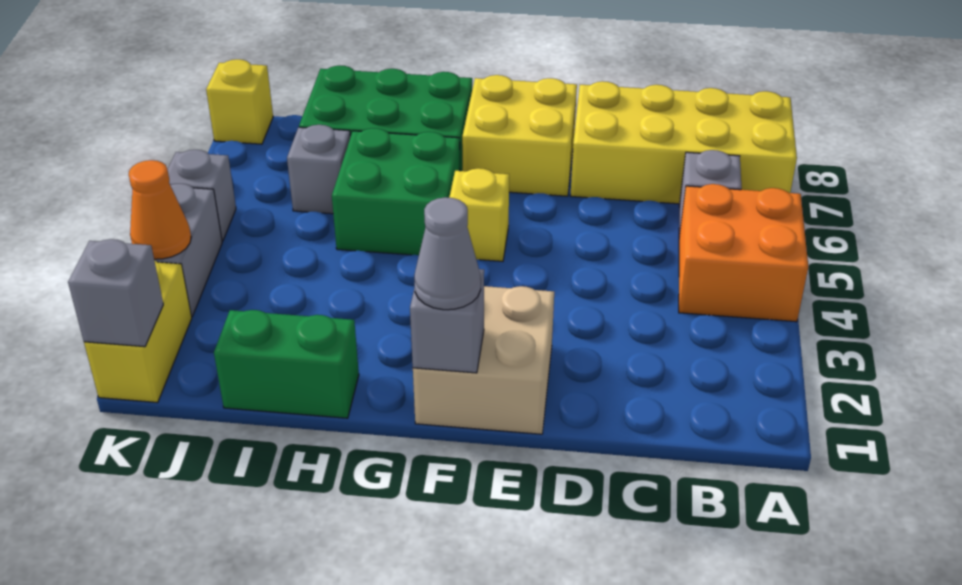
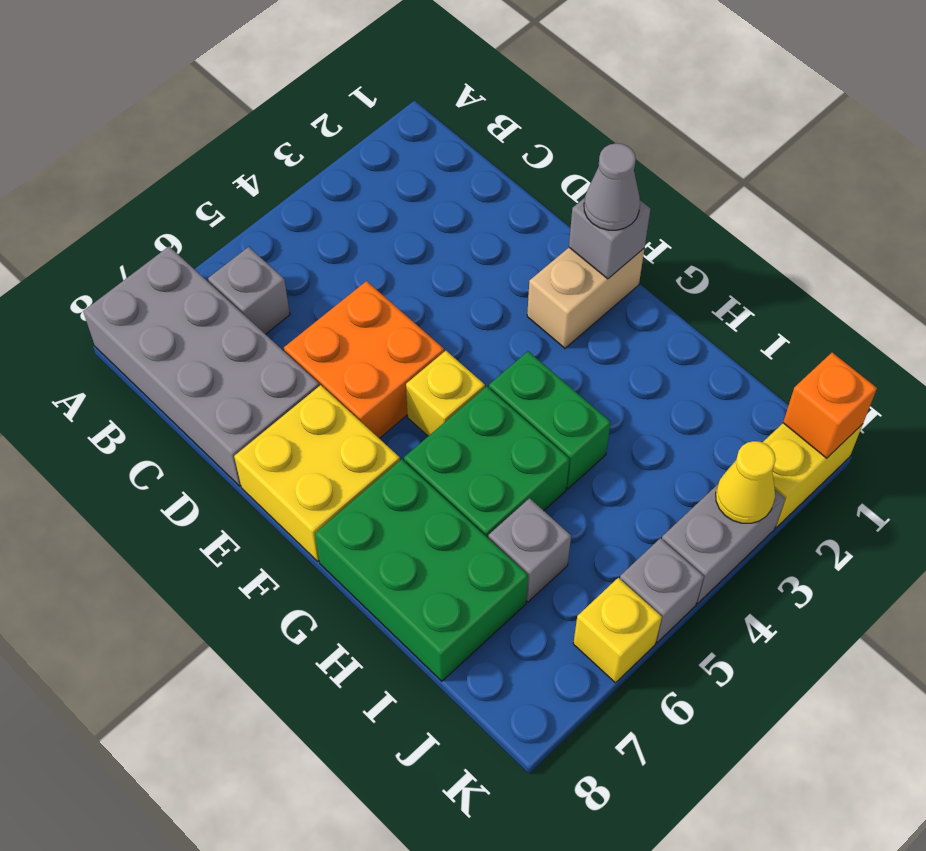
orange brick A4:B5 level 1 -> orange brick D5:E6 level 1
yellow brick A7:D8 level 1 -> grey brick A7:D8 level 1
tan brick E1:F2 level 1 -> tan brick F1:F2 level 1
green brick H1:I1 level 1 -> green brick G4:H4 level 1
grey brick K1 level 2 -> orange brick K1 level 2
orange cone K3 level 2 -> yellow cone K3 level 2
yellow brick K8 level 1 -> yellow brick K6 level 1

